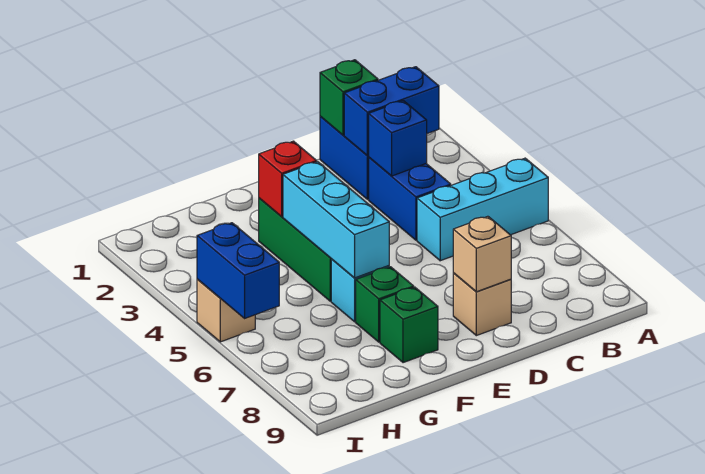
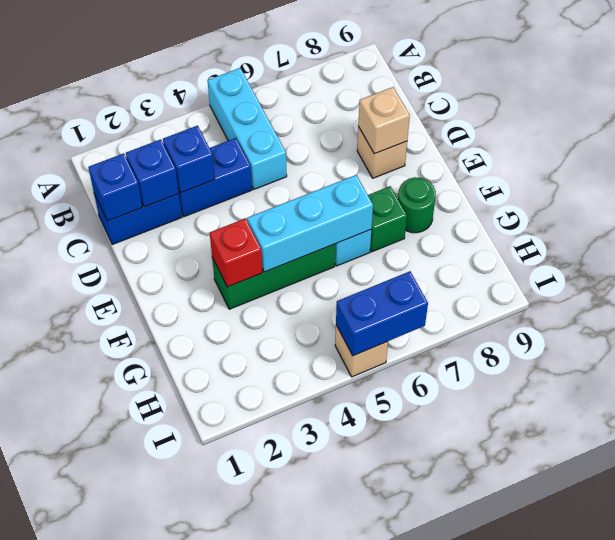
blue brick B2:C2 level 2 -> blue brick C2 level 2
green brick C1 level 2 -> blue brick C1 level 2
green brick F8 level 1 -> green round brick F8 level 1

